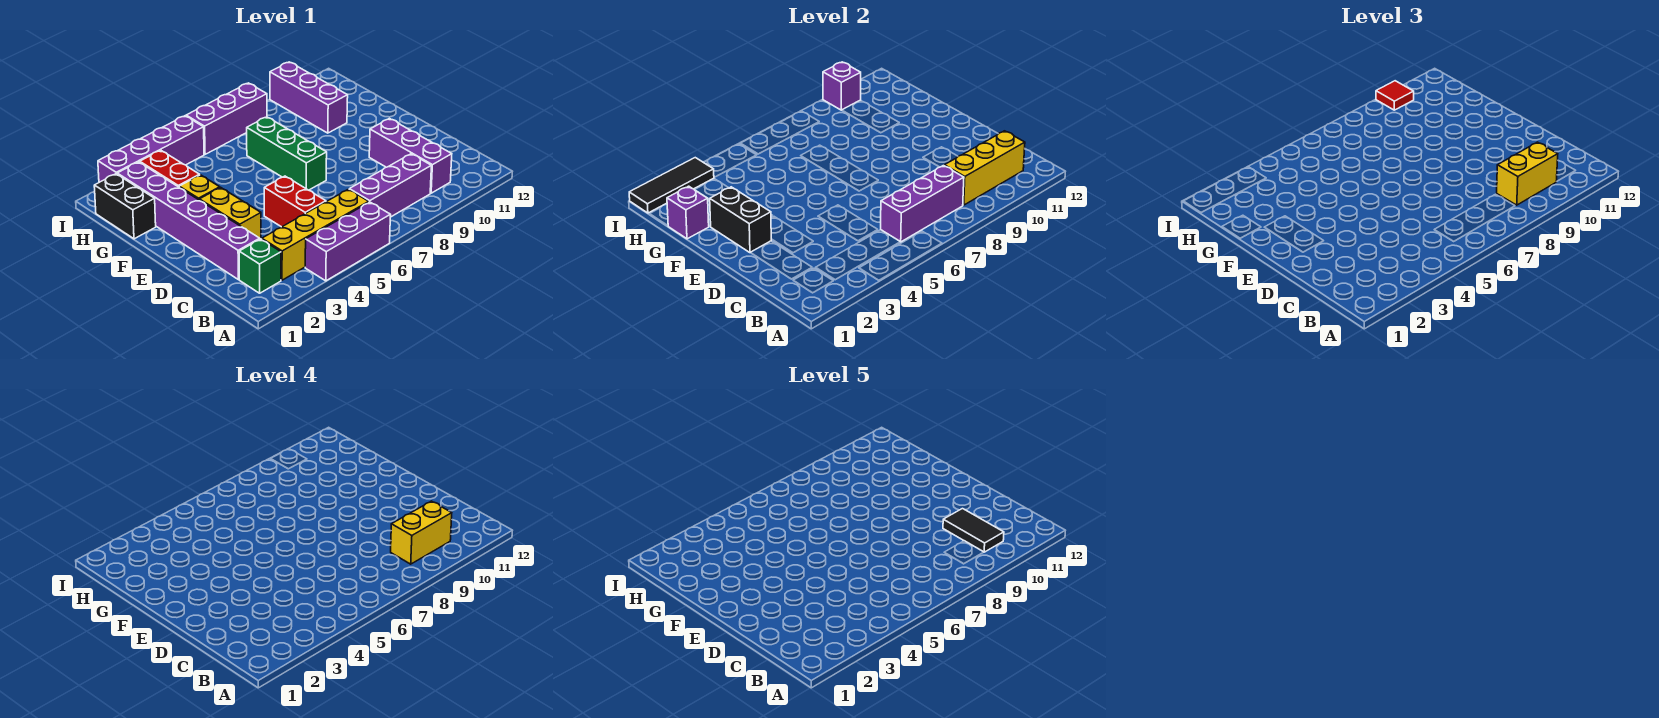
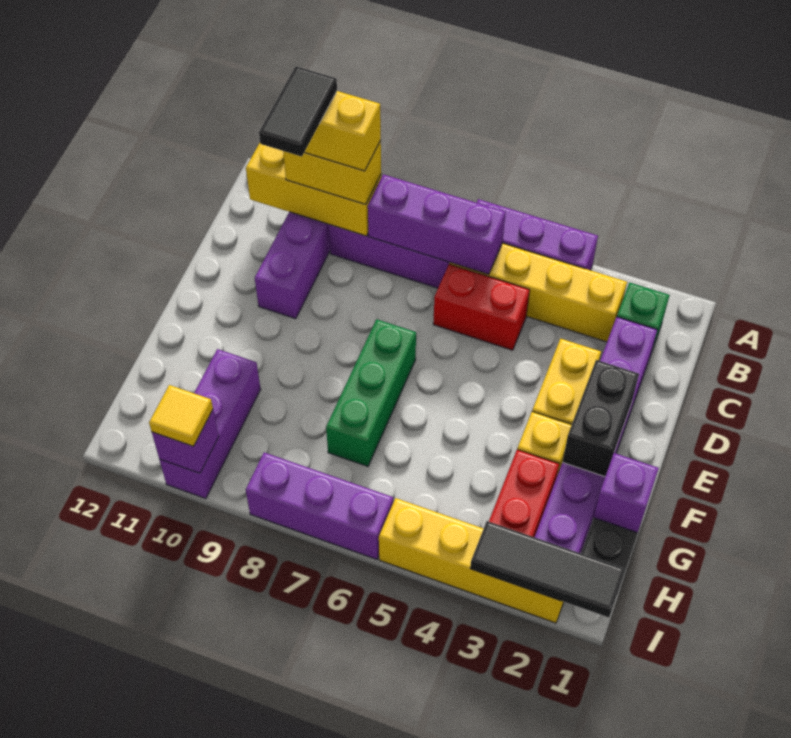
red brick C5:D5 level 1 -> red brick C5:C6 level 1
purple brick I2:I5 level 1 -> yellow brick I2:I5 level 1
red tile I10 level 3 -> yellow tile I10 level 3

